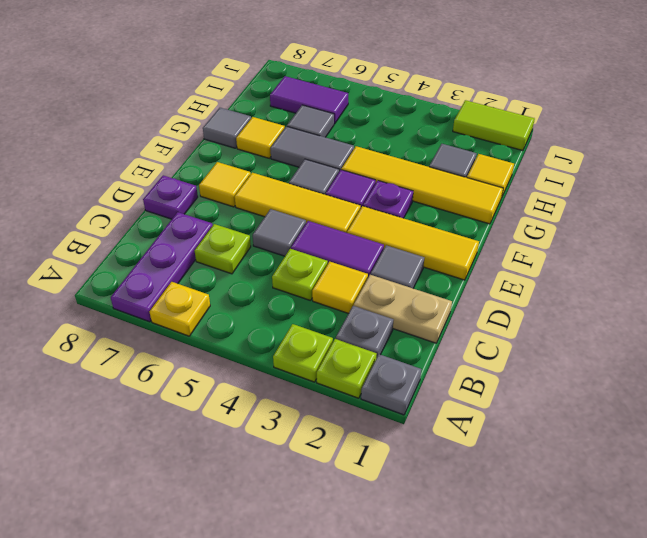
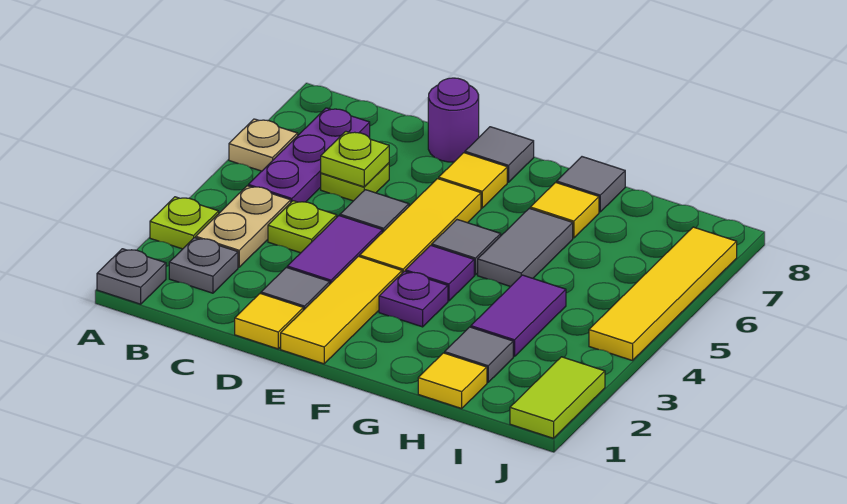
lime plate A2 level 1 -> lime plate C6 level 2
yellow plate A6 level 1 -> tan plate A6 level 1
purple plate A7:C7 level 1 -> purple plate B5:B7 level 1
tan plate C1:C2 level 1 -> tan plate B3:B4 level 1
yellow tile C3 level 1 -> yellow tile D1 level 1
purple plate D8 level 1 -> purple round brick D8 level 1
yellow tile G1:G4 level 1 -> yellow tile J4:J7 level 1
grey tile H6 level 1 -> grey tile E8 level 1
purple tile I6:I7 level 1 -> purple tile H3:H4 level 1

